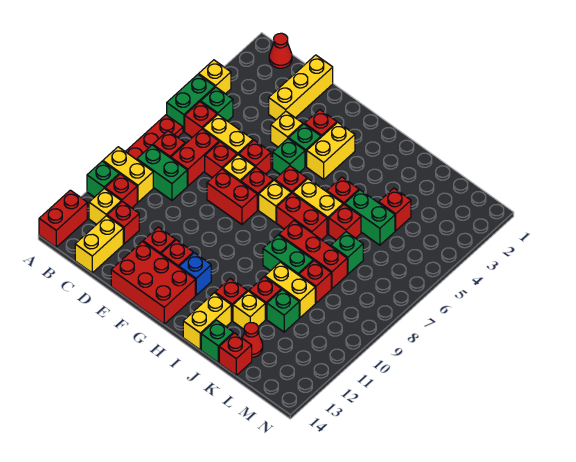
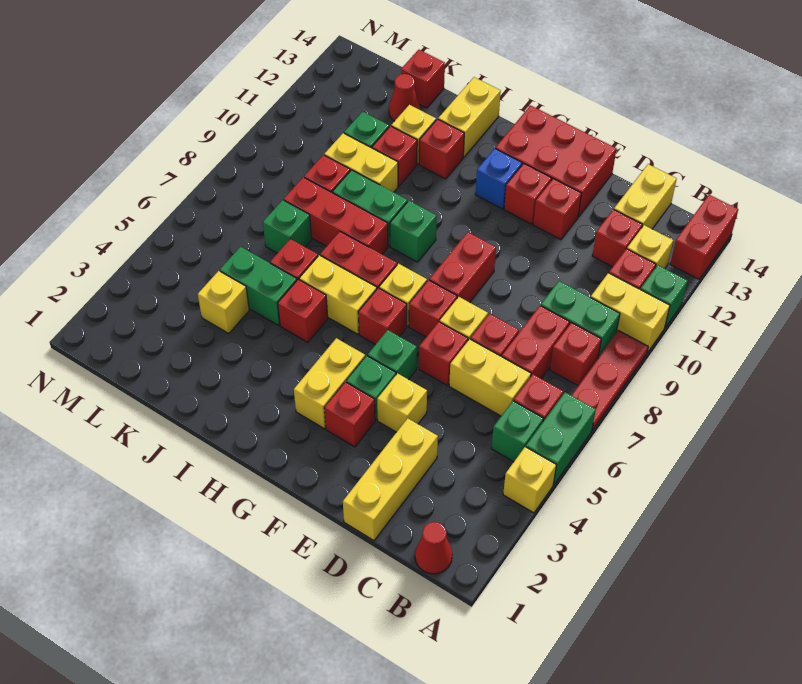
red brick E8:F8 level 1 -> red brick F8:F9 level 1
green brick J14 level 1 -> green brick H9 level 1
red brick K4 level 1 -> yellow brick K4 level 1

